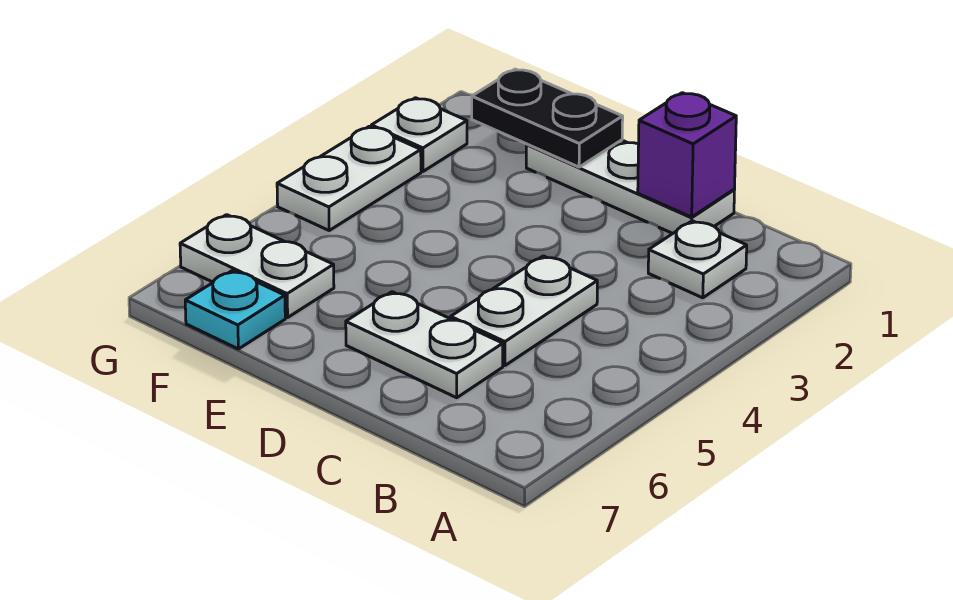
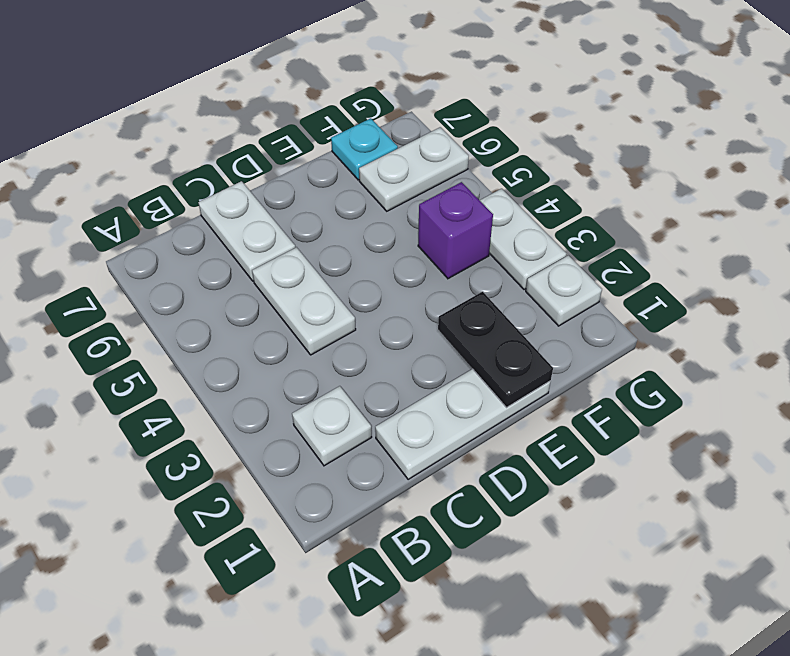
purple brick C1 level 2 -> purple brick F4 level 1
white plate C6:D6 level 1 -> white plate C6:C7 level 1
black plate E1:F1 level 2 -> black plate E1:E2 level 2

